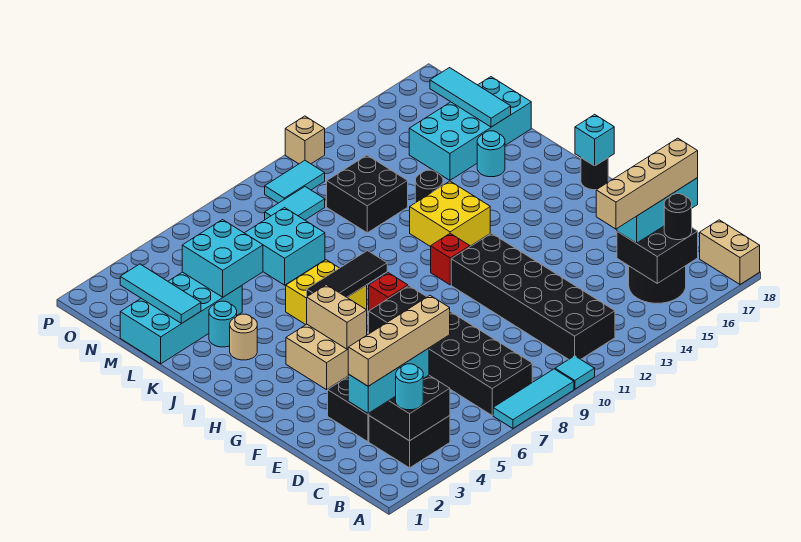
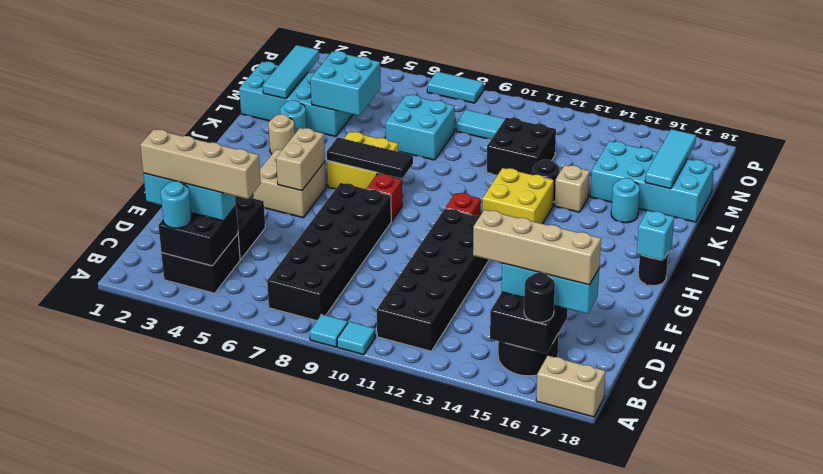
cyan tile A7:A9 level 1 -> cyan tile A9 level 1
tan brick A18:B18 level 1 -> tan brick A17:A18 level 1
cyan tile O10:O11 level 1 -> cyan tile P7:P8 level 1
tan brick P12 level 1 -> tan brick K14 level 1

